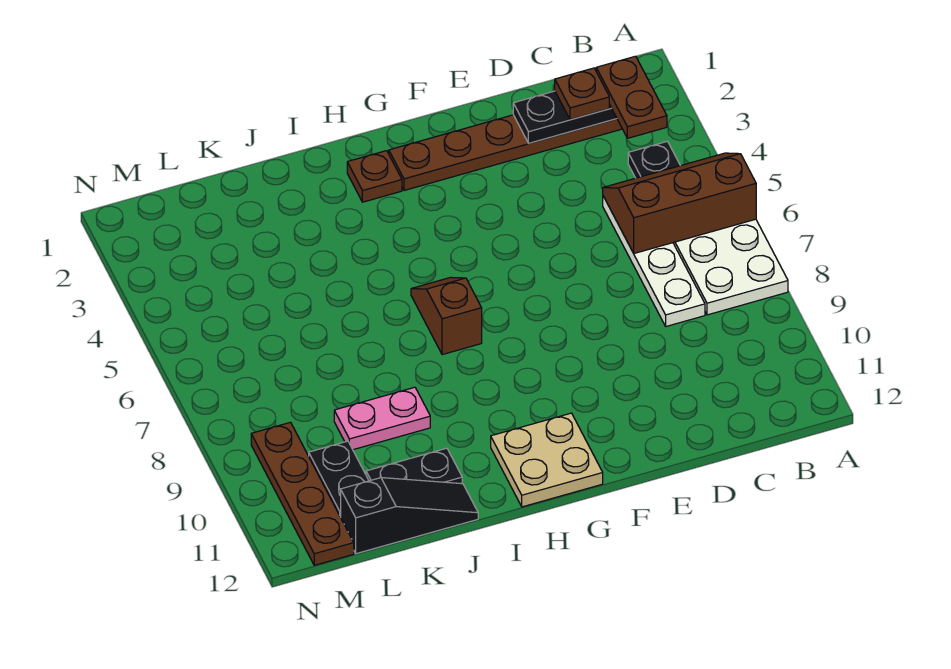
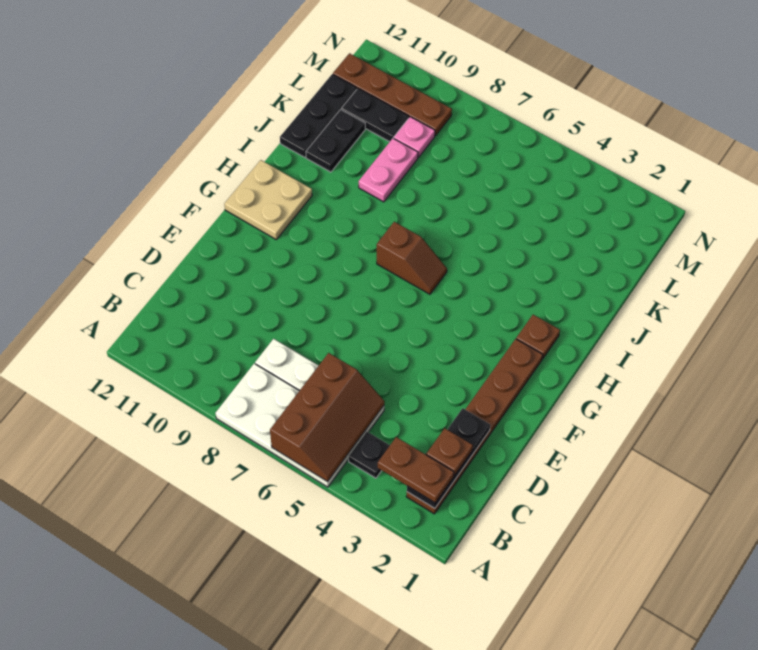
black slope J12:L12 level 1 top L -> black plate J12:L12 level 1
none -> pink plate L9 level 1

